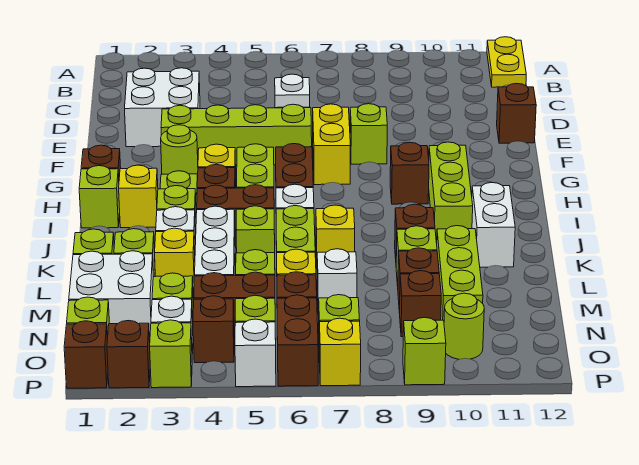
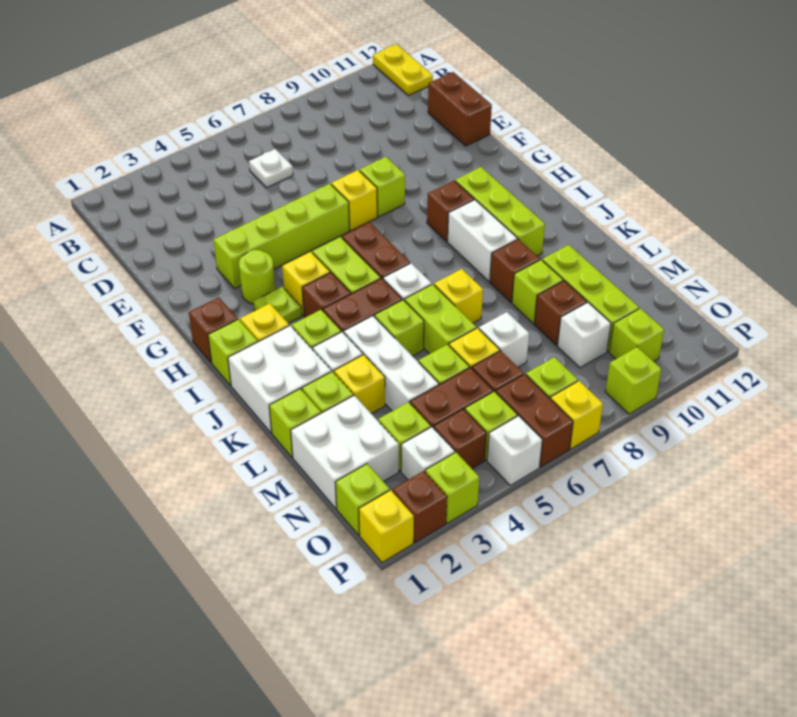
white brick D2:E3 level 1 -> white brick J1:K2 level 1
brown brick E12 level 1 -> brown brick D12:E12 level 1
yellow brick F7:G7 level 1 -> yellow brick F7 level 1
white brick J11:K11 level 1 -> white brick I9:J9 level 1
brown brick N9 level 1 -> white brick N9 level 1
lime round brick O10 level 1 -> lime brick O10 level 1
brown brick P1 level 1 -> yellow brick P1 level 1

